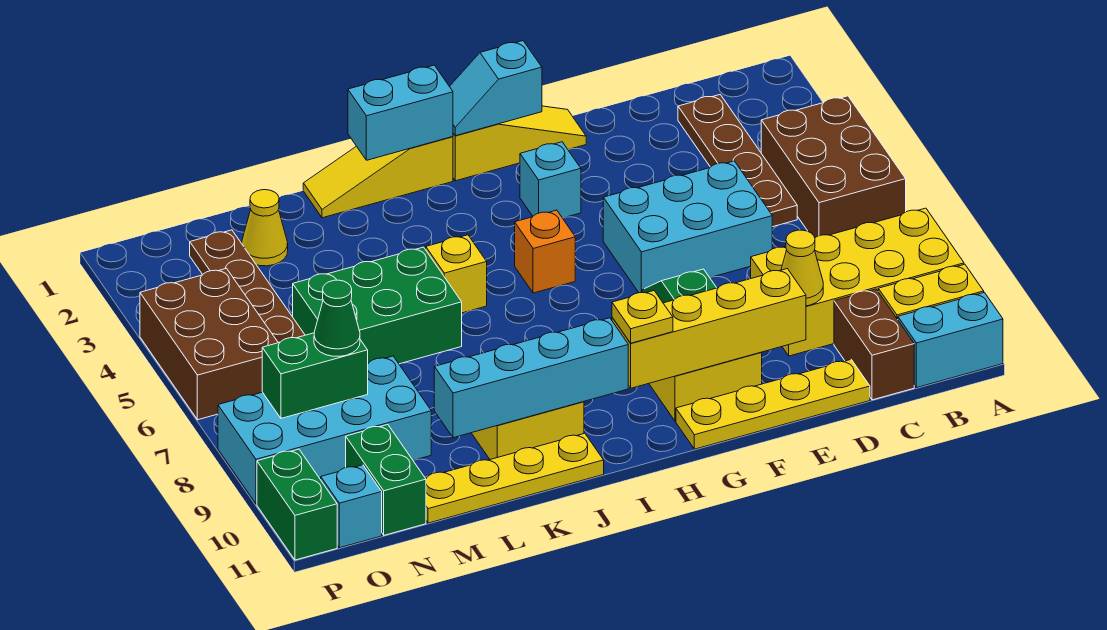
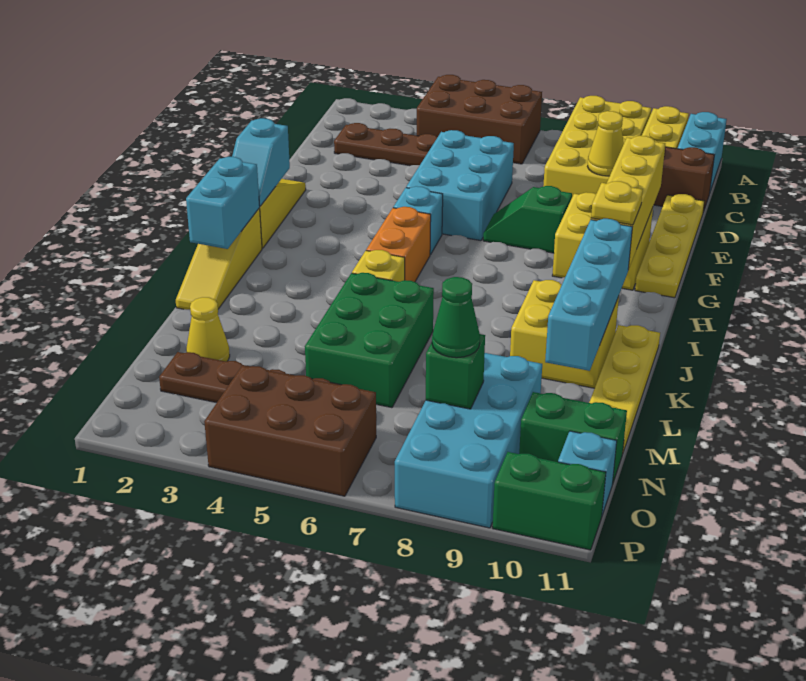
cyan brick G3 level 1 -> cyan brick G5 level 1
orange brick H5 level 1 -> orange brick H5:I5 level 1
green brick N8:O8 level 2 -> green brick N8 level 2

